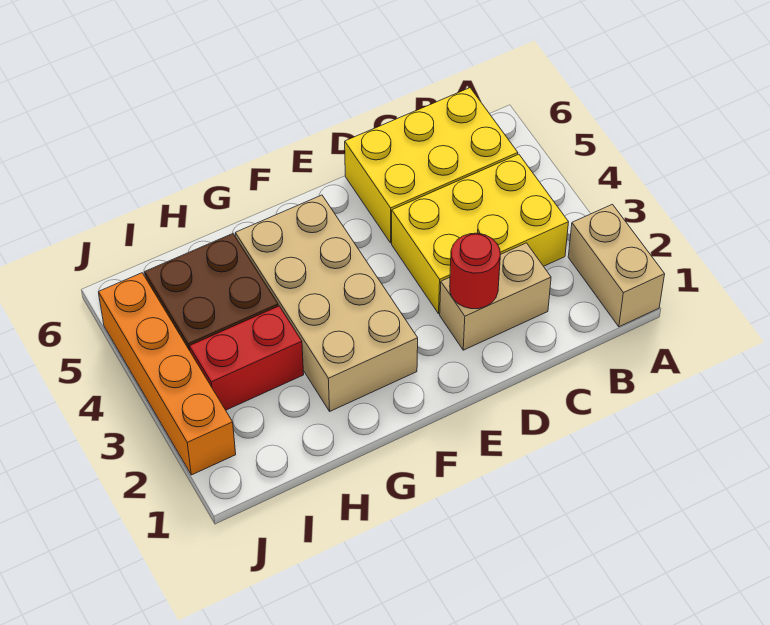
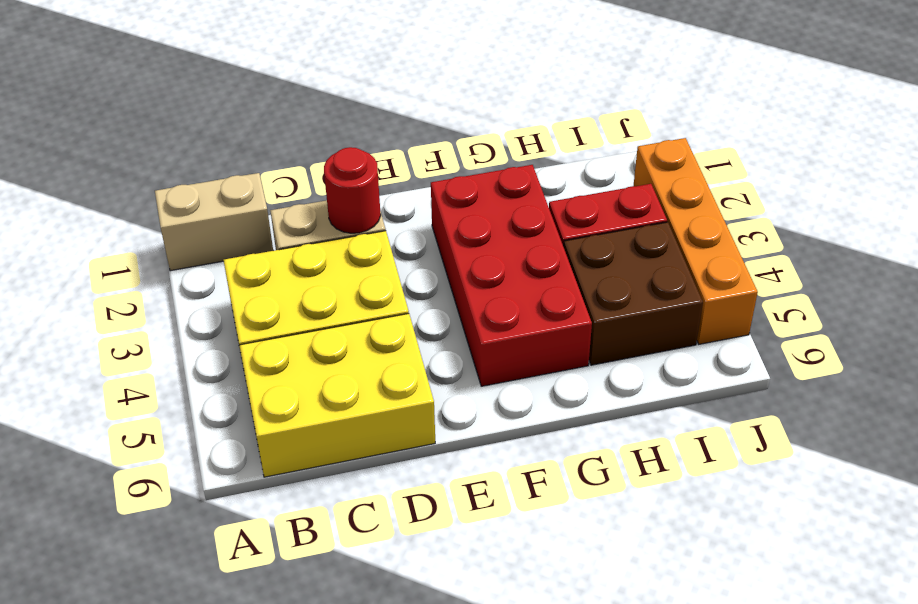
tan brick A1:A2 level 1 -> tan brick A1:B1 level 1
tan brick F2:G5 level 1 -> red brick F2:G5 level 1

